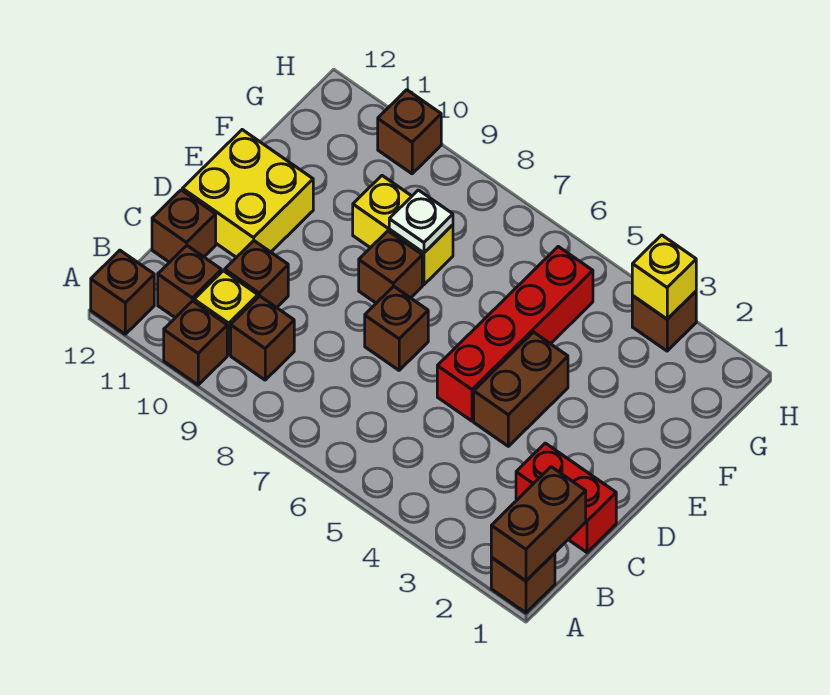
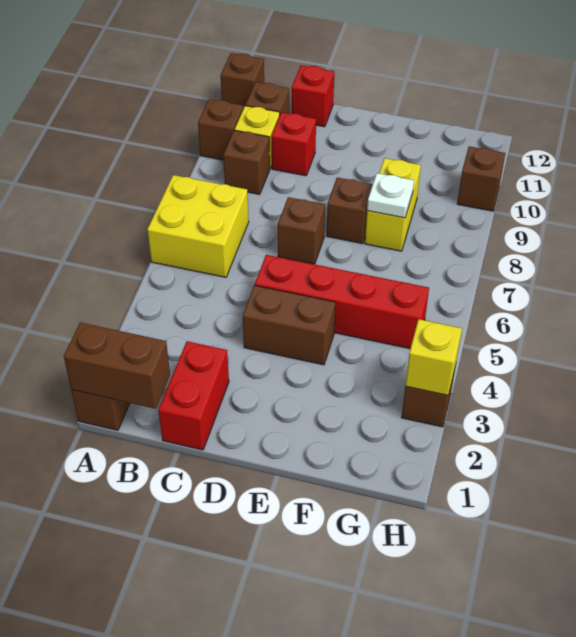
brown brick C10 level 1 -> red brick C10 level 1
brown brick C12 level 1 -> red brick C12 level 1
yellow brick D11:E12 level 1 -> yellow brick A6:B7 level 1

